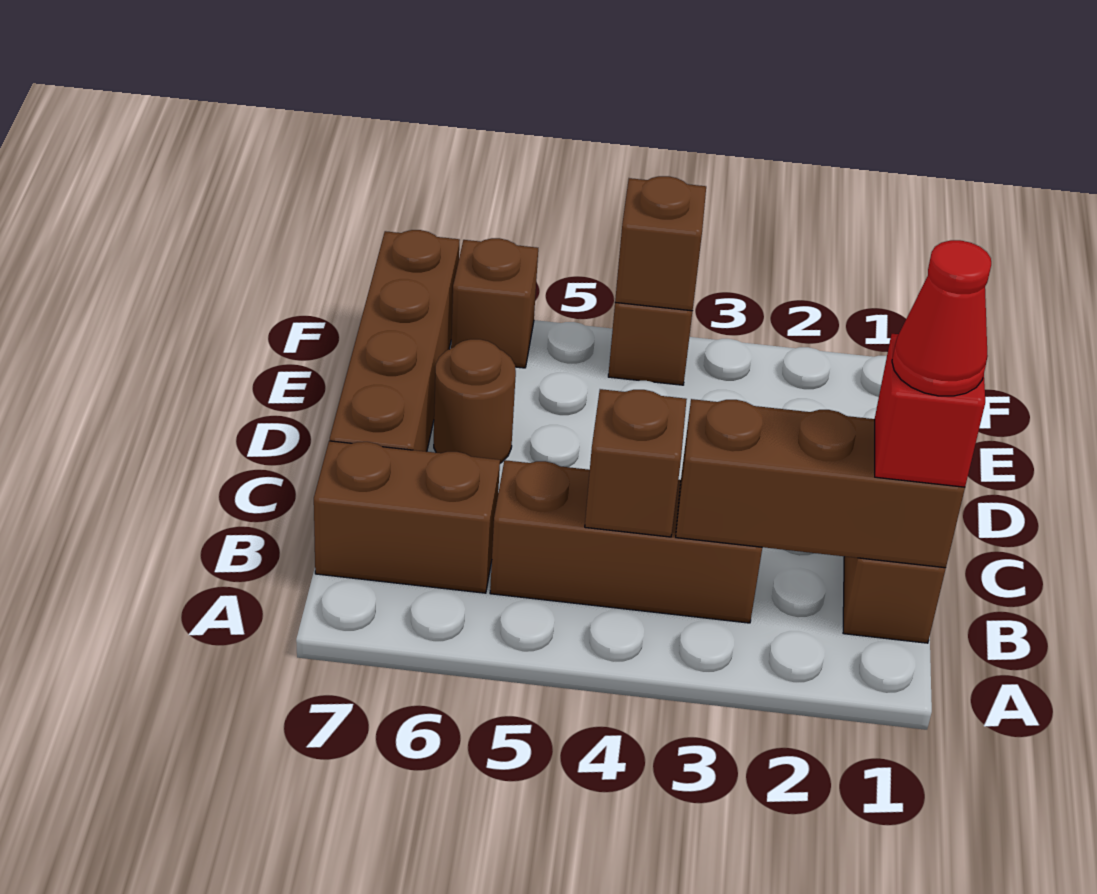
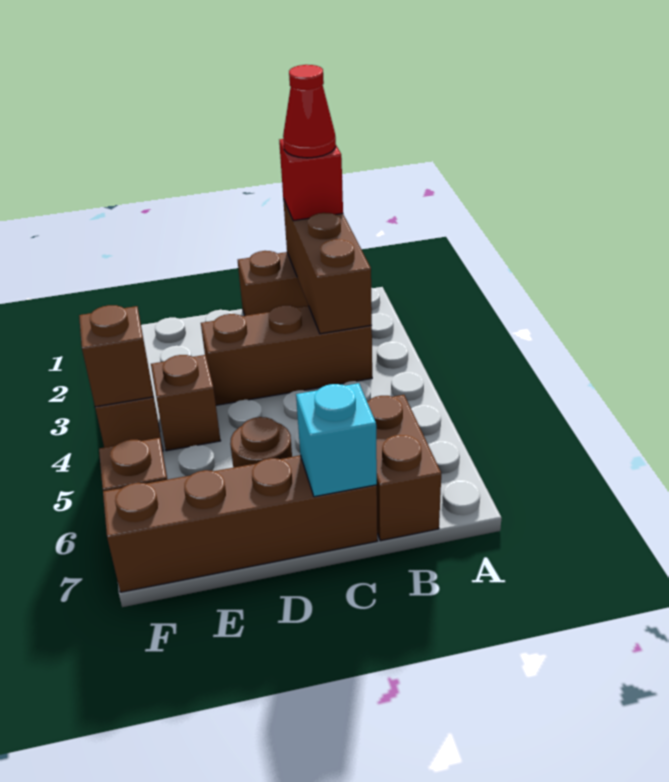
brown brick B3:B5 level 1 -> brown brick B3:D3 level 1
brown brick B4 level 2 -> brown brick E4 level 1
none -> cyan brick C7 level 2

